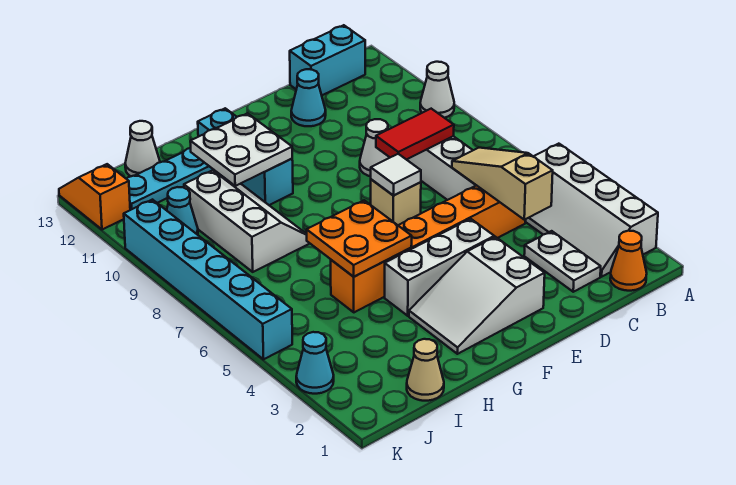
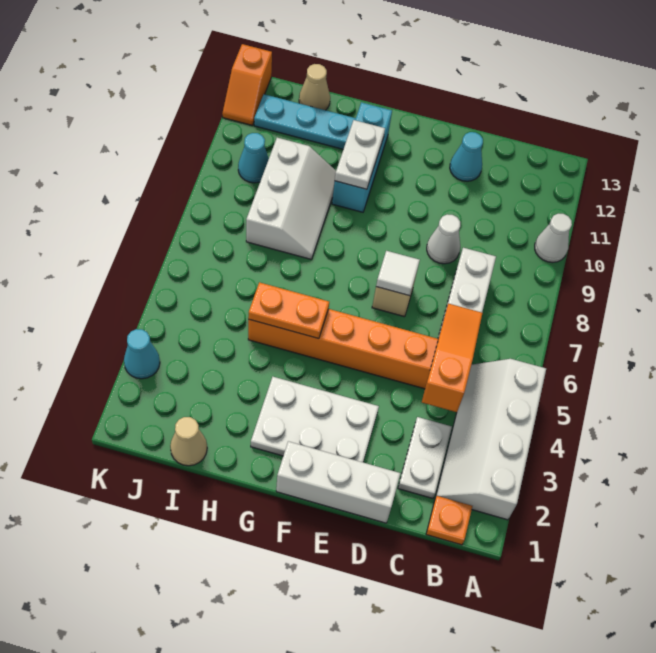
orange cone B1 level 1 -> orange plate B1 level 1
cyan brick B13:C13 level 1 -> none
tan slope C4:C6 level 2 top 4 -> orange slope C4:C6 level 2 top 4
red tile C8:D8 level 2 -> none
white slope E2:G3 level 1 top E -> white plate E2:G3 level 1
white brick E4:G4 level 1 -> white brick D1:F1 level 1
orange plate G5:H6 level 2 -> orange plate G5:H5 level 2
white plate G10:H11 level 2 -> white plate G10:G11 level 2
white cone I13 level 1 -> tan cone I13 level 1
cyan brick K5:K10 level 1 -> none
orange slope K12:K13 level 1 top 12 -> orange slope K12:K13 level 1 top 13

